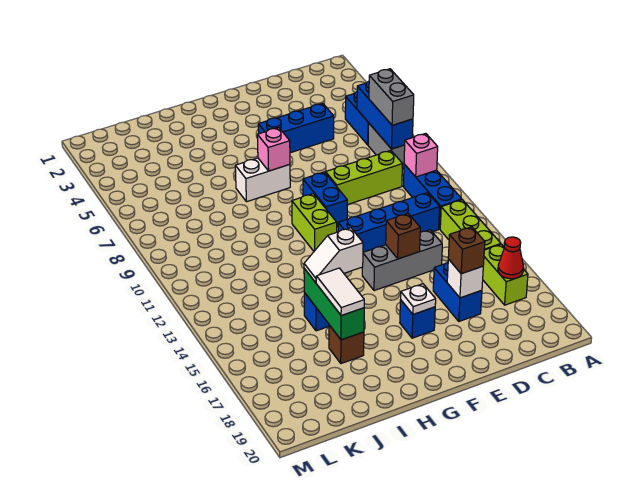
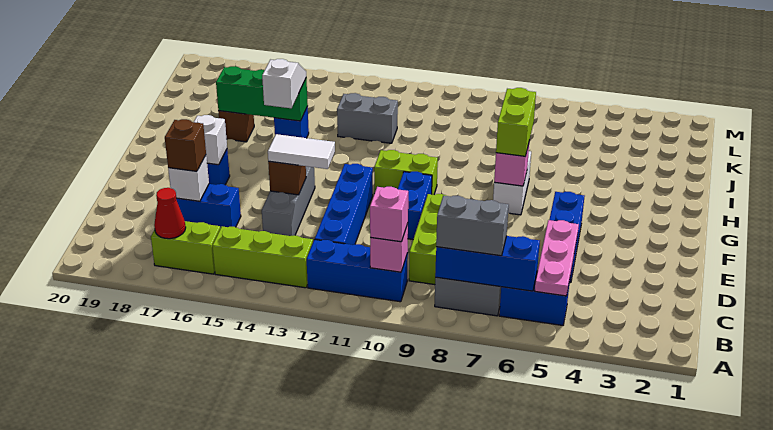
none -> pink plate B5:D5 level 2
none -> pink brick B10 level 3
blue brick F9:F10 level 1 -> blue brick E10:F10 level 1
white plate F17 level 2 -> white brick F17 level 2
none -> lime brick G7:H7 level 3
white tile I16:I17 level 3 -> white tile E13:E14 level 3
none -> grey brick J12:J13 level 1

